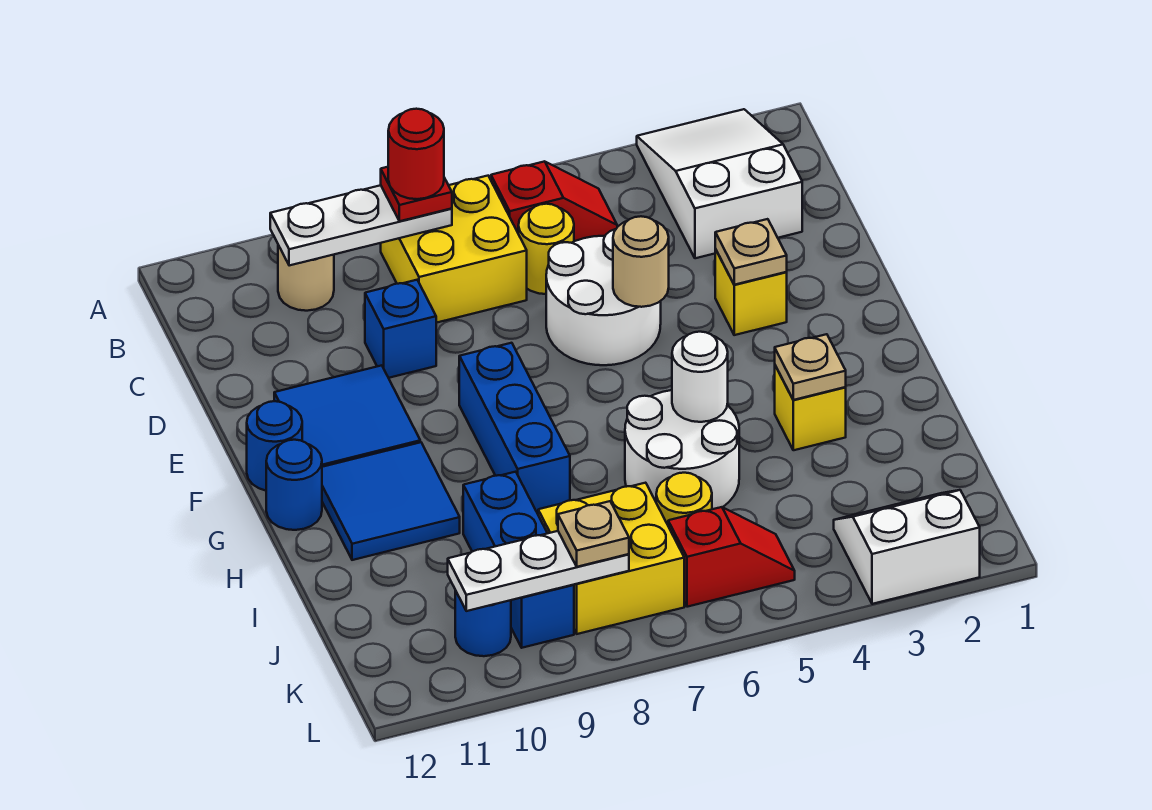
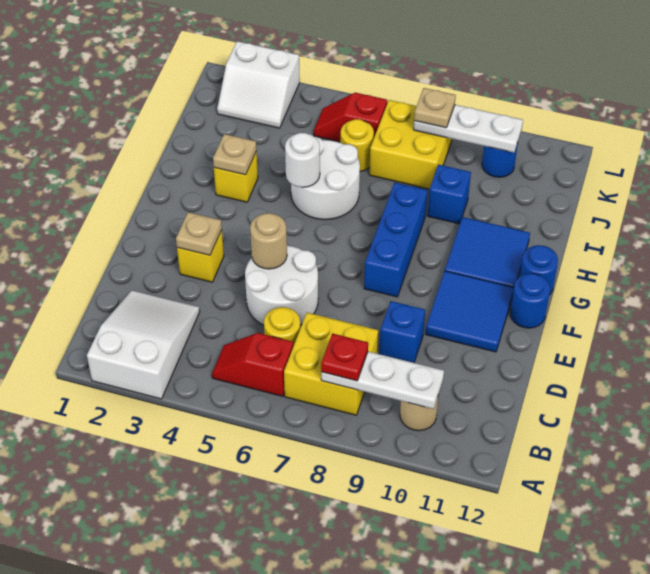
white slope A2:C3 level 1 top C -> white slope A2:C3 level 1 top A
red round brick B8 level 4 -> none
blue brick I9:K9 level 1 -> blue brick I9 level 1

